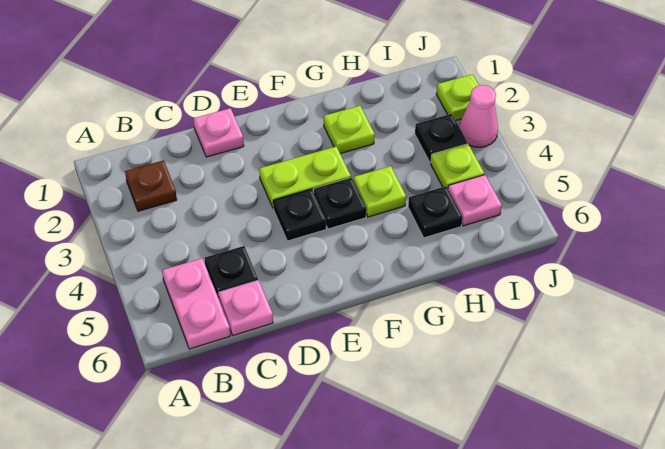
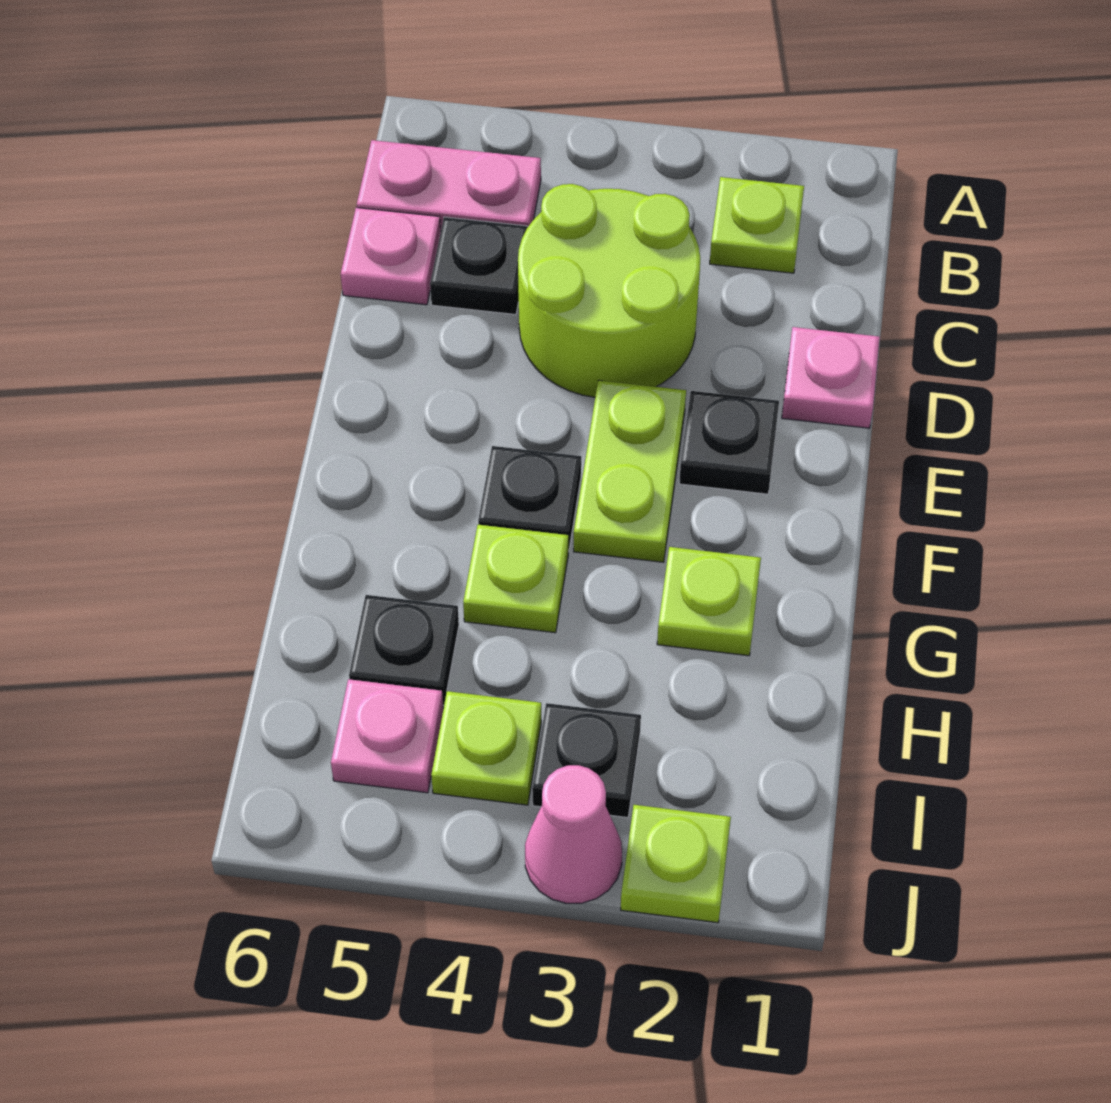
brown plate B2 level 1 -> lime plate B2 level 1
none -> lime round brick C3:D4 level 1
black plate E4 level 1 -> black plate E2 level 1

